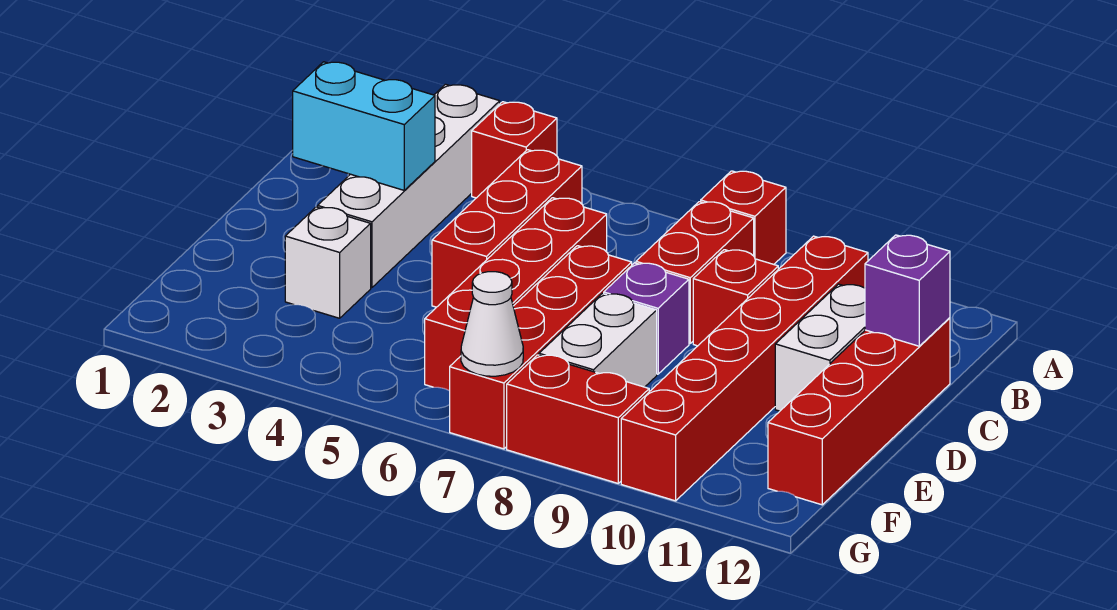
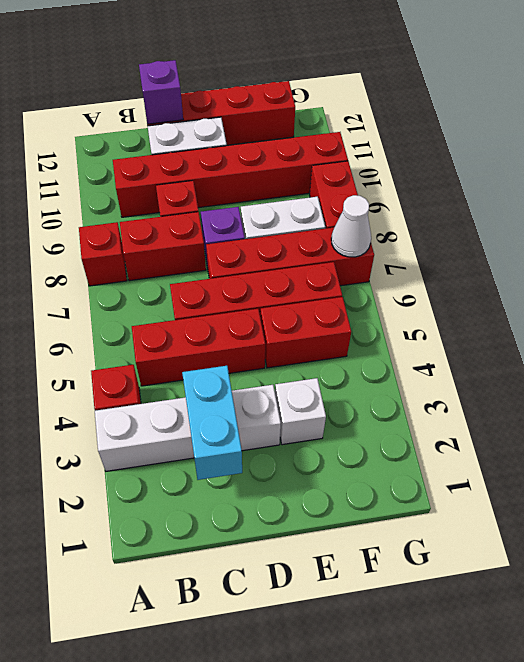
none -> red brick E5:F5 level 1

